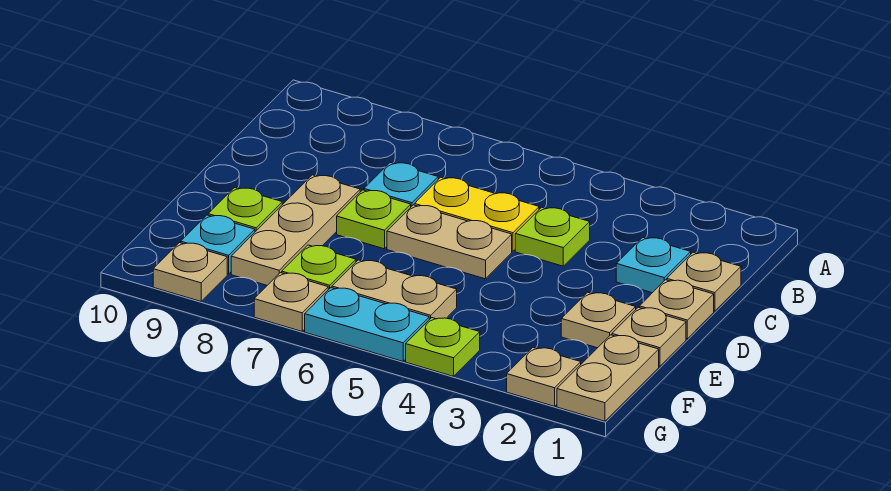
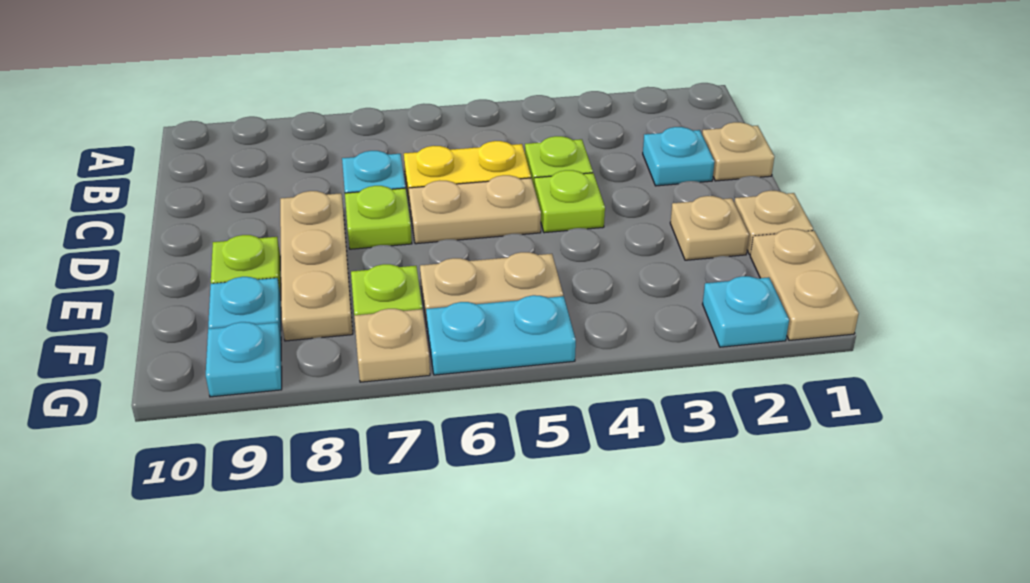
tan plate D1 level 1 -> none
tan plate G2 level 1 -> cyan plate G2 level 1
lime plate G4 level 1 -> lime plate D4 level 1
tan plate G9 level 1 -> cyan plate G9 level 1

